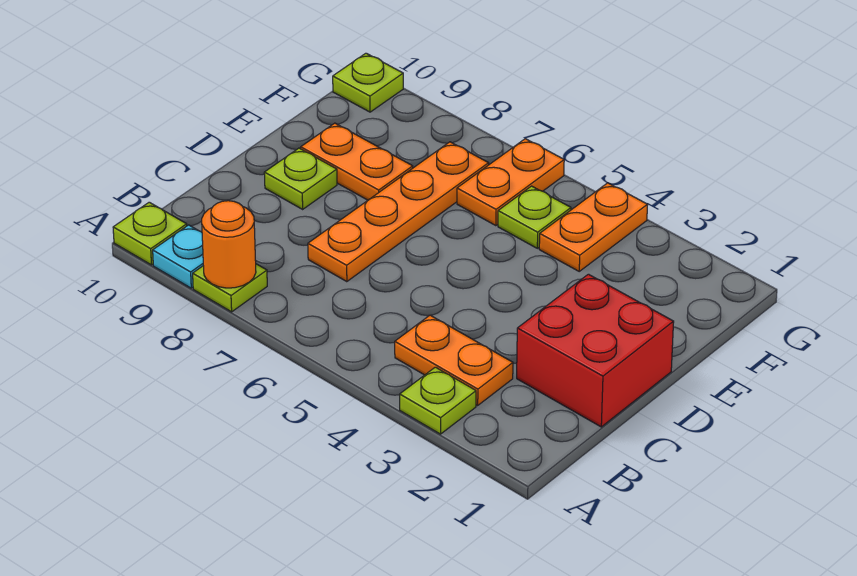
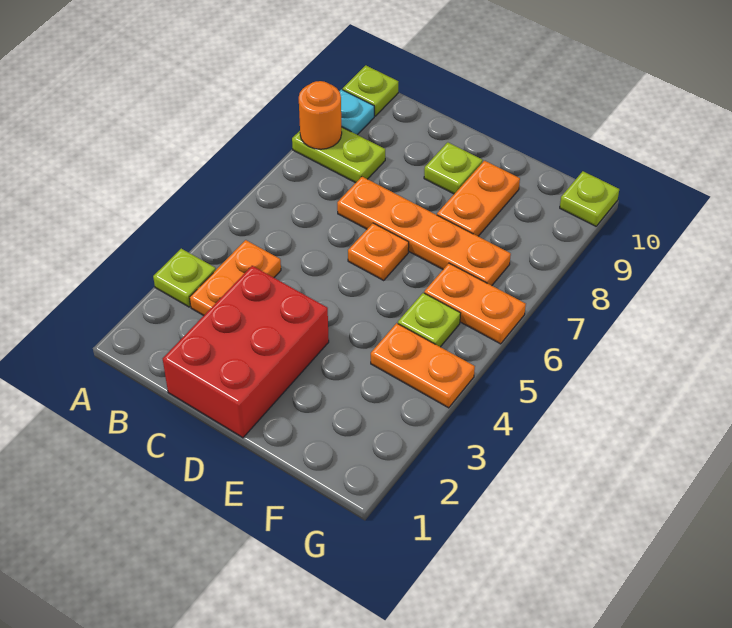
lime plate A8 level 1 -> lime plate A8:B8 level 1
red brick C1:D2 level 1 -> red brick C1:D3 level 1
none -> orange plate D6 level 1

